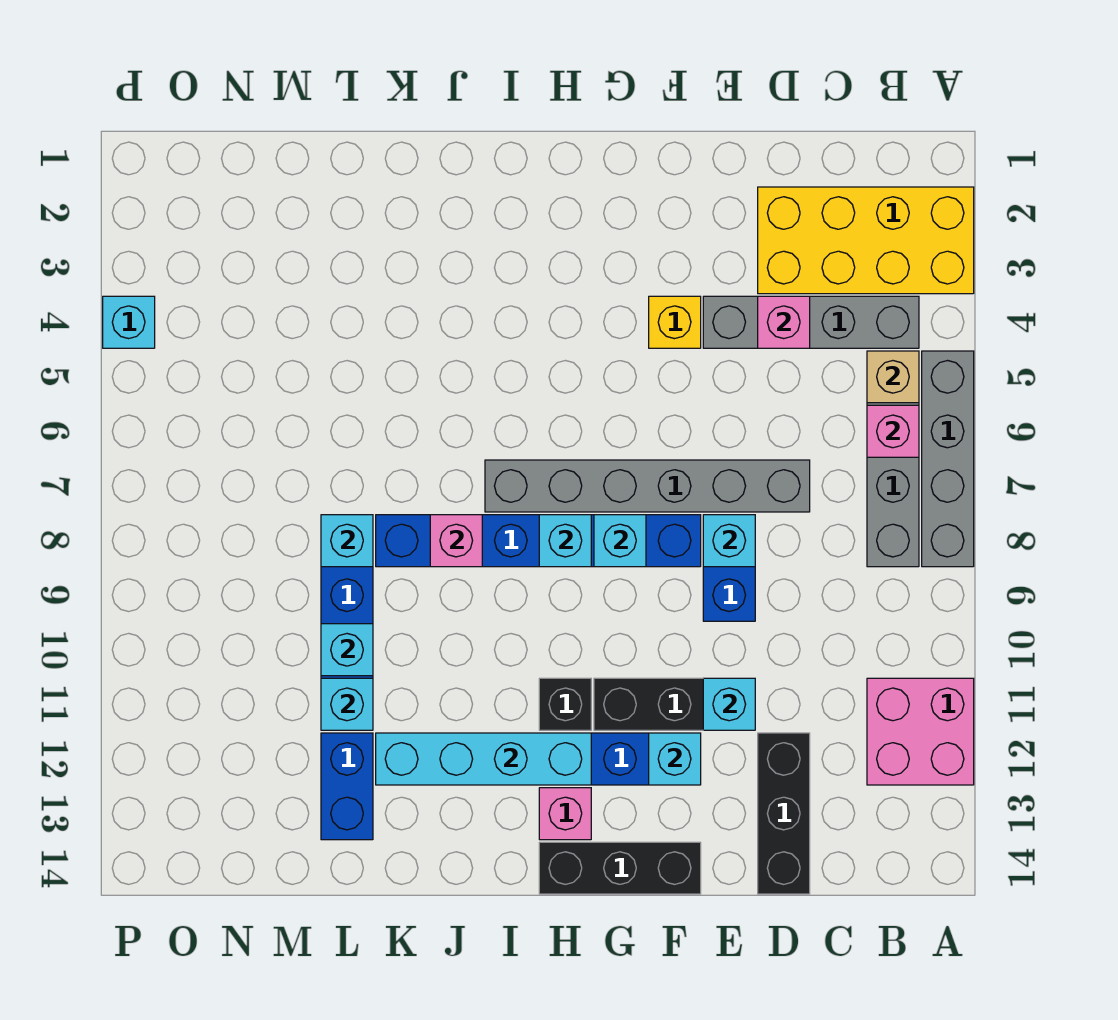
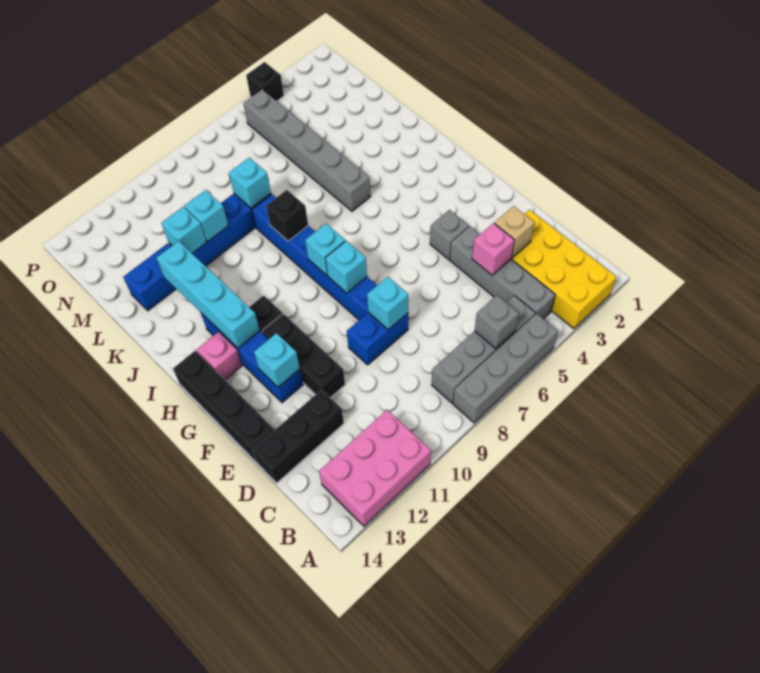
pink brick A11:B12 level 1 -> pink brick A11:B13 level 1
tan brick B5 level 2 -> tan brick D3 level 2
pink brick B6 level 2 -> grey brick B6 level 2
grey brick D7:I7 level 1 -> grey brick J5:O5 level 1
cyan brick E11 level 2 -> none
yellow brick F4 level 1 -> grey brick F4 level 1
black brick F14:H14 level 1 -> black brick E14:H14 level 1
pink brick J8 level 2 -> black brick J8 level 2
cyan brick P4 level 1 -> black brick P4 level 1

